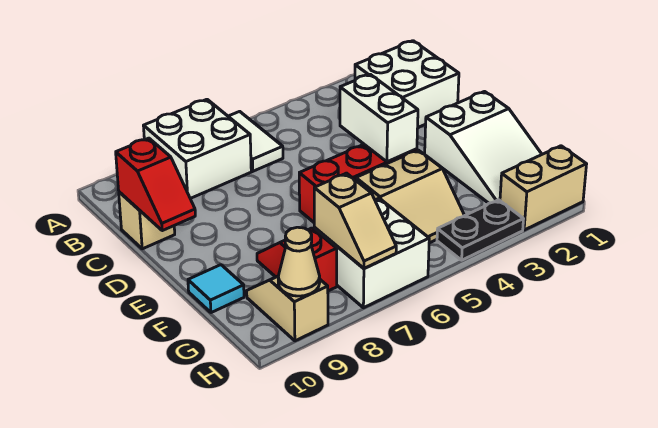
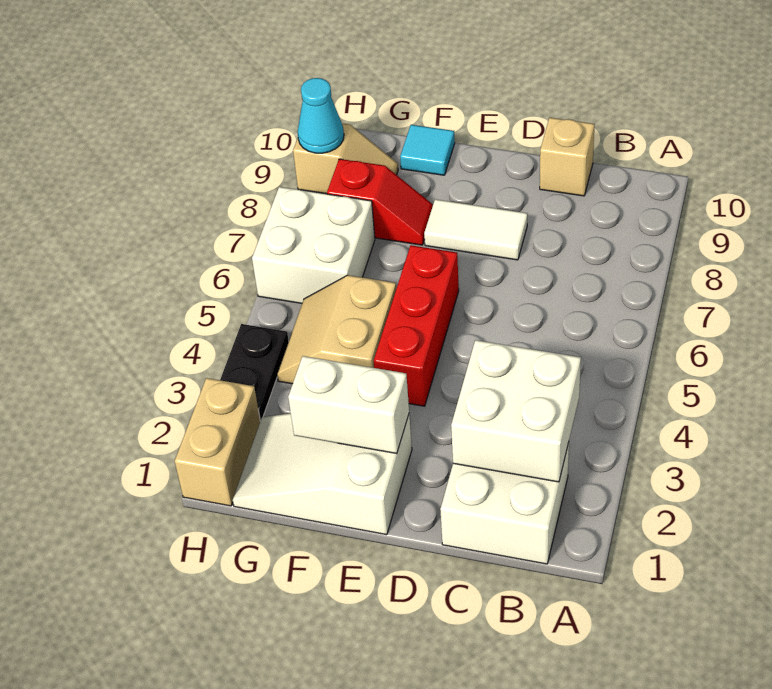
white tile A6:B6 level 1 -> white tile D8:E8 level 1
white brick A7:B8 level 1 -> white brick B2:C3 level 2
red slope C10:D10 level 2 top C -> none
white brick D4:E4 level 2 -> white brick E2:F2 level 2
tan slope G7:H7 level 2 top G -> none
tan cone H9 level 2 -> cyan cone H9 level 2

